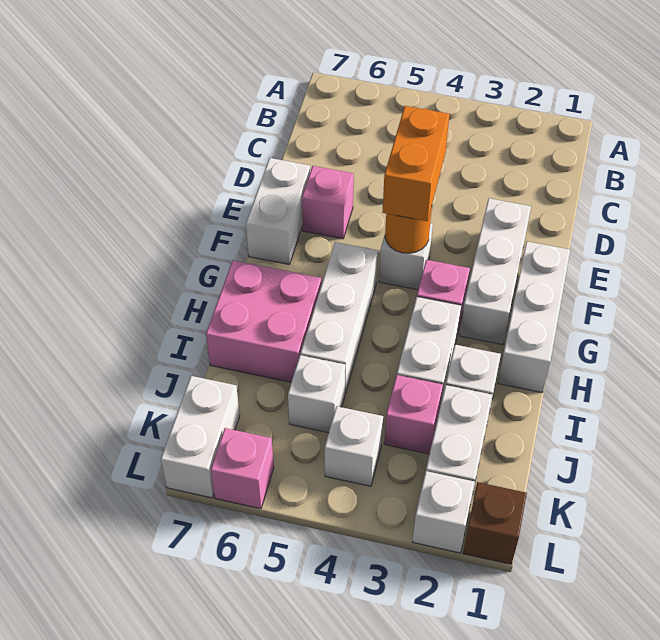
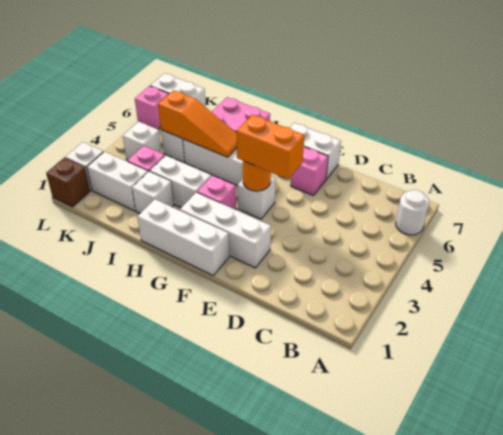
none -> white round brick A6 level 1
none -> orange slope H5:J5 level 2 top J

